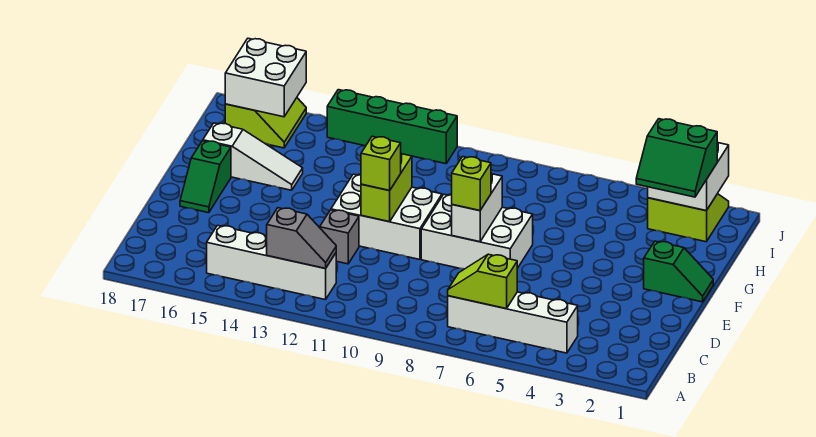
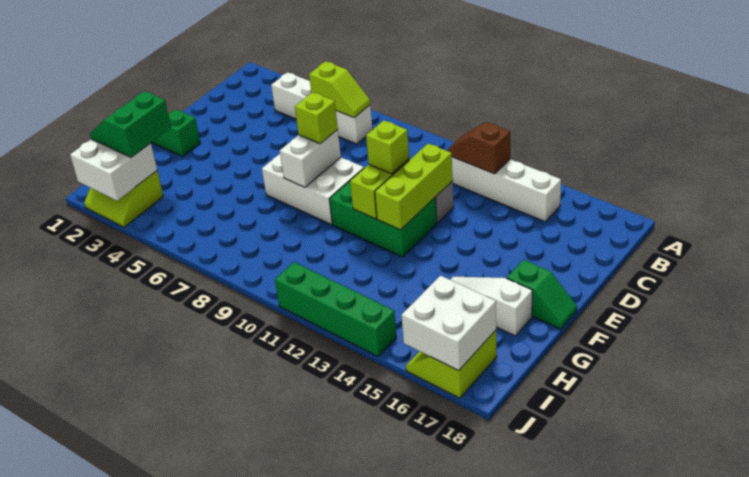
grey slope B12:B13 level 2 top 13 -> brown slope B12:B13 level 2 top 13
none -> lime brick D12:F12 level 2
white brick E10:F12 level 1 -> green brick E10:F12 level 1
green slope E17:F17 level 1 top F -> green slope F17:F18 level 1 top 17
green slope H2:I3 level 3 top I -> green slope H2:I3 level 3 top 3

